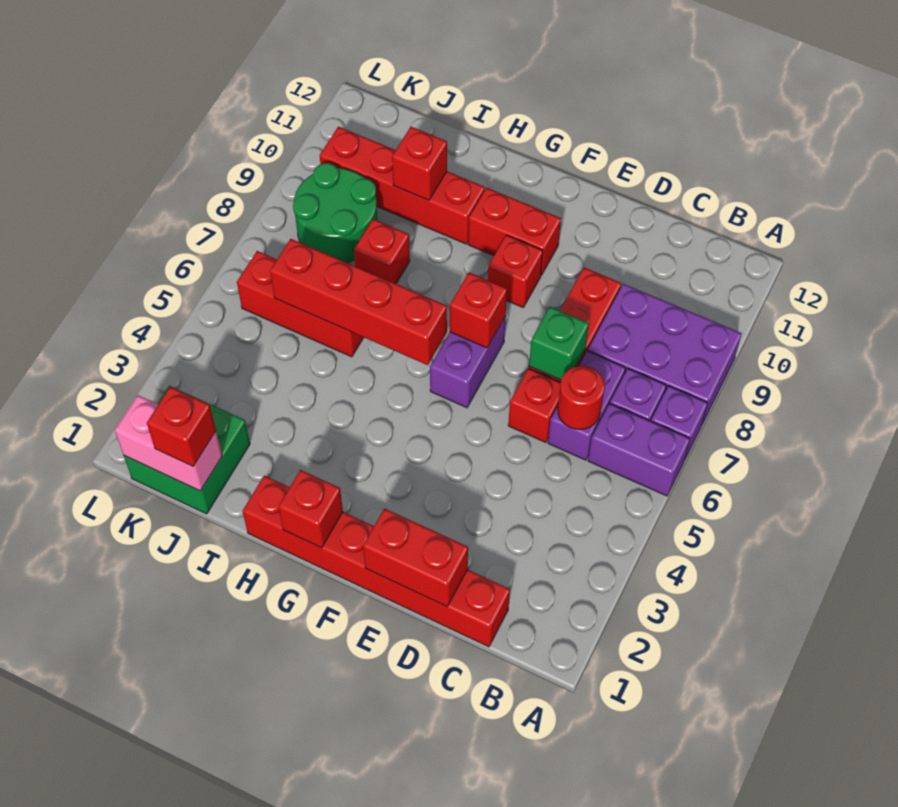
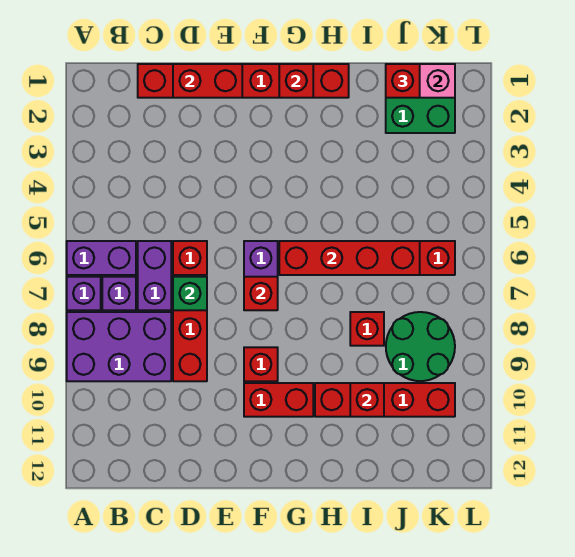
red round brick C6 level 2 -> none

